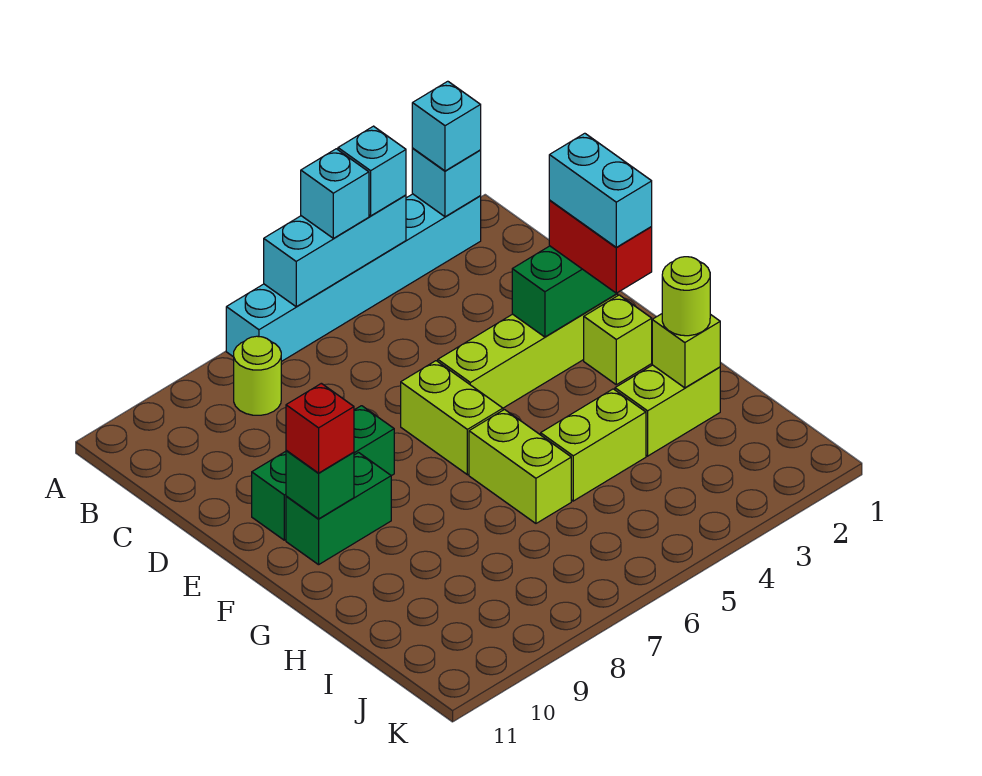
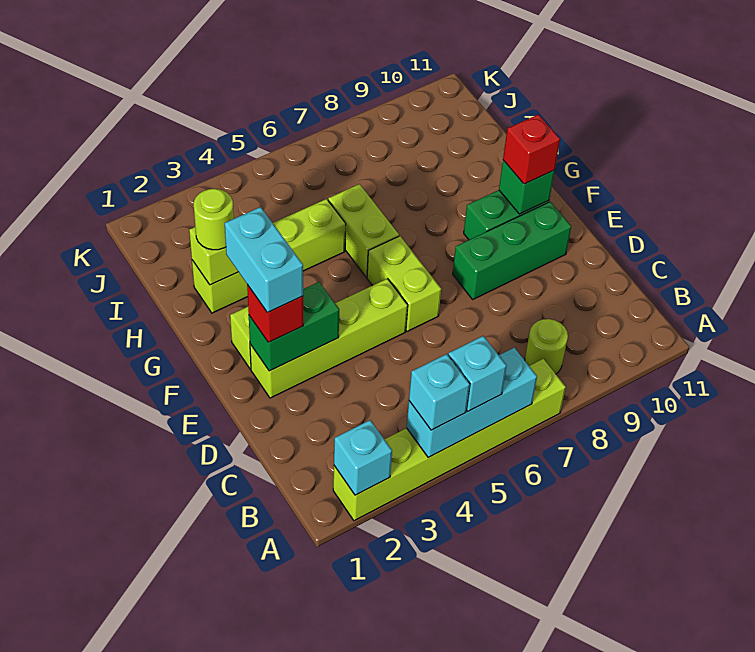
cyan brick A2:A7 level 1 -> lime brick A2:A7 level 1
cyan brick A2 level 3 -> none
red brick E2:F2 level 3 -> red brick E2 level 3

